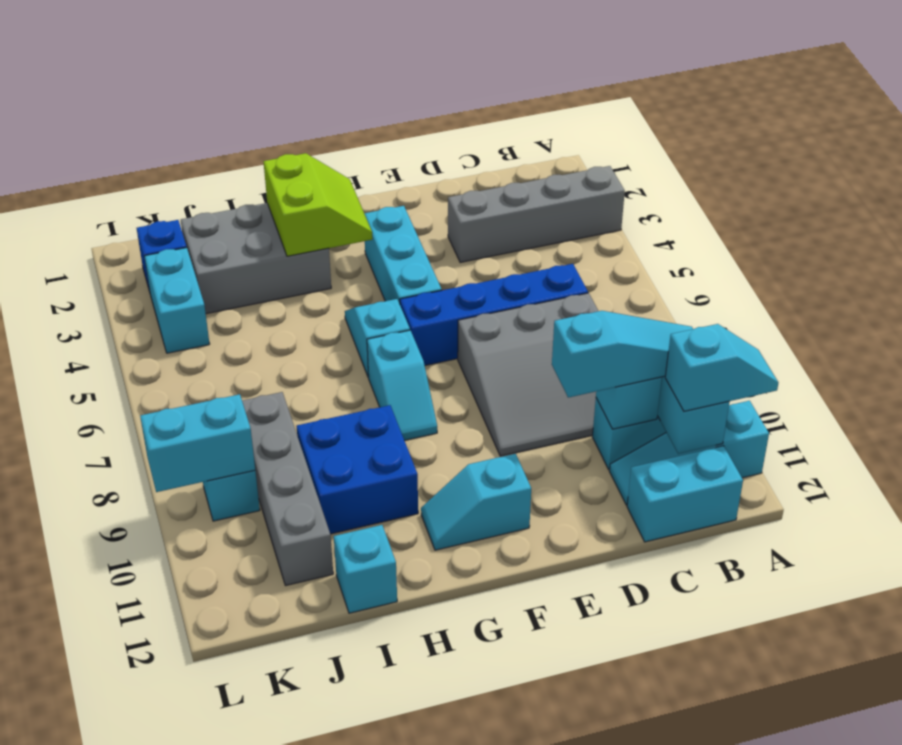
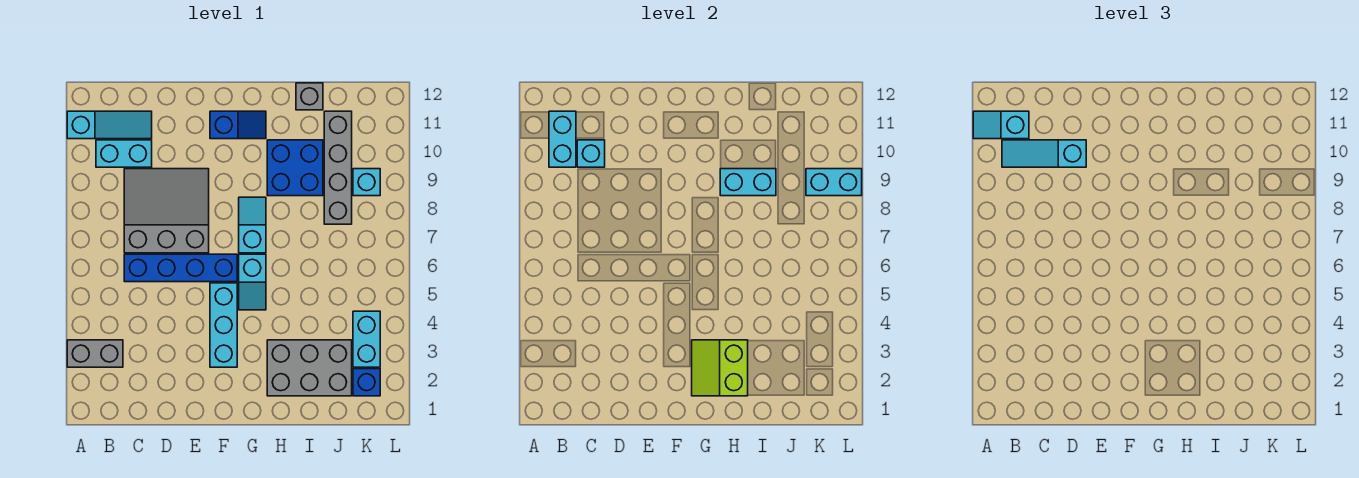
grey brick A3:D3 level 1 -> grey brick A3:B3 level 1
cyan brick B12:C12 level 1 -> cyan brick H9:I9 level 2
cyan slope F11:G11 level 1 top F -> blue slope F11:G11 level 1 top F
cyan brick I12 level 1 -> grey brick I12 level 1

